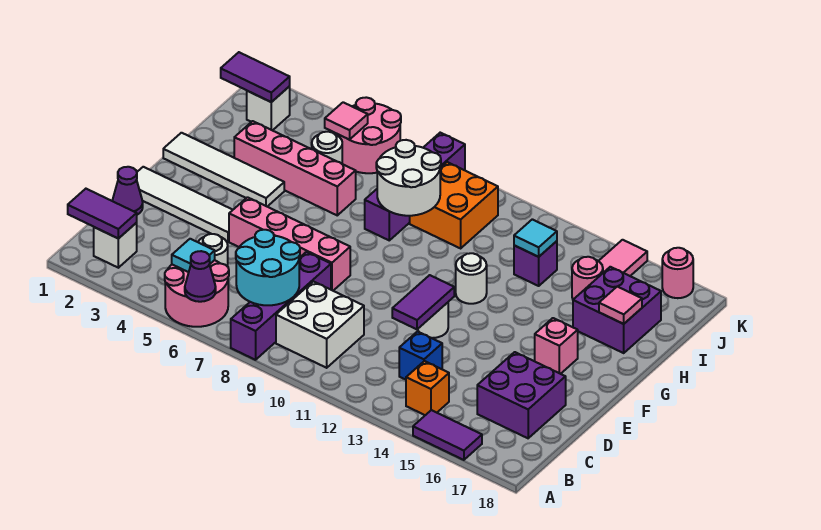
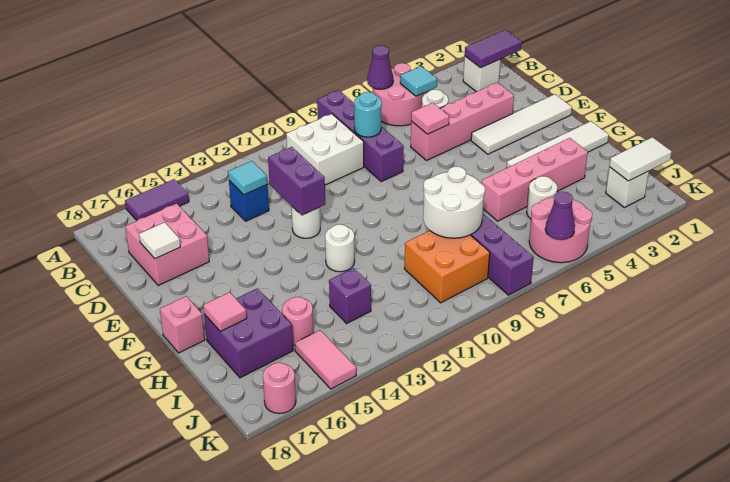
cyan round brick B7:C8 level 2 -> cyan round brick C8 level 2
orange brick B14 level 1 -> none
purple brick C16:D17 level 1 -> pink brick C16:D17 level 1
purple cone D1 level 1 -> purple cone K6 level 2
purple tile D12:E12 level 2 -> purple brick D12:E12 level 2
none -> white tile D17 level 2
pink brick E5:E8 level 1 -> pink brick D3:D6 level 1
pink brick F16 level 1 -> pink brick G18 level 1
cyan tile I13 level 2 -> cyan tile C13 level 2
purple tile J1:J2 level 2 -> white tile J1:J2 level 2
pink tile J5 level 2 -> pink tile D6 level 2

